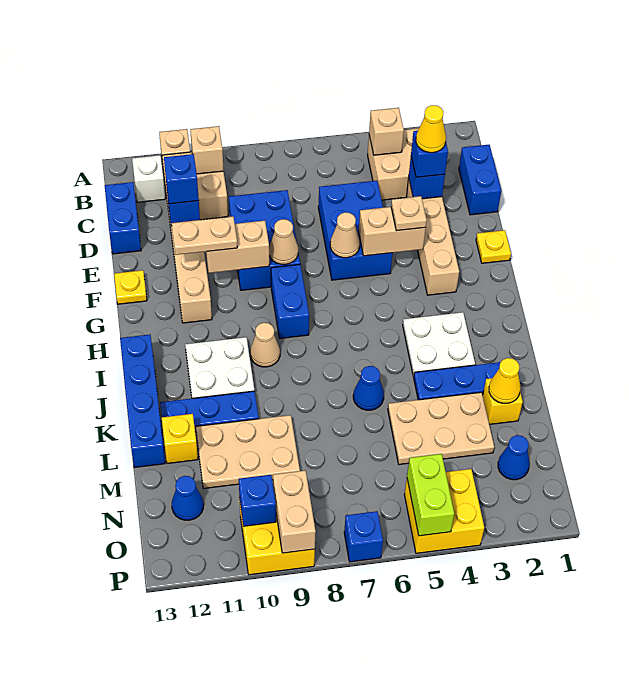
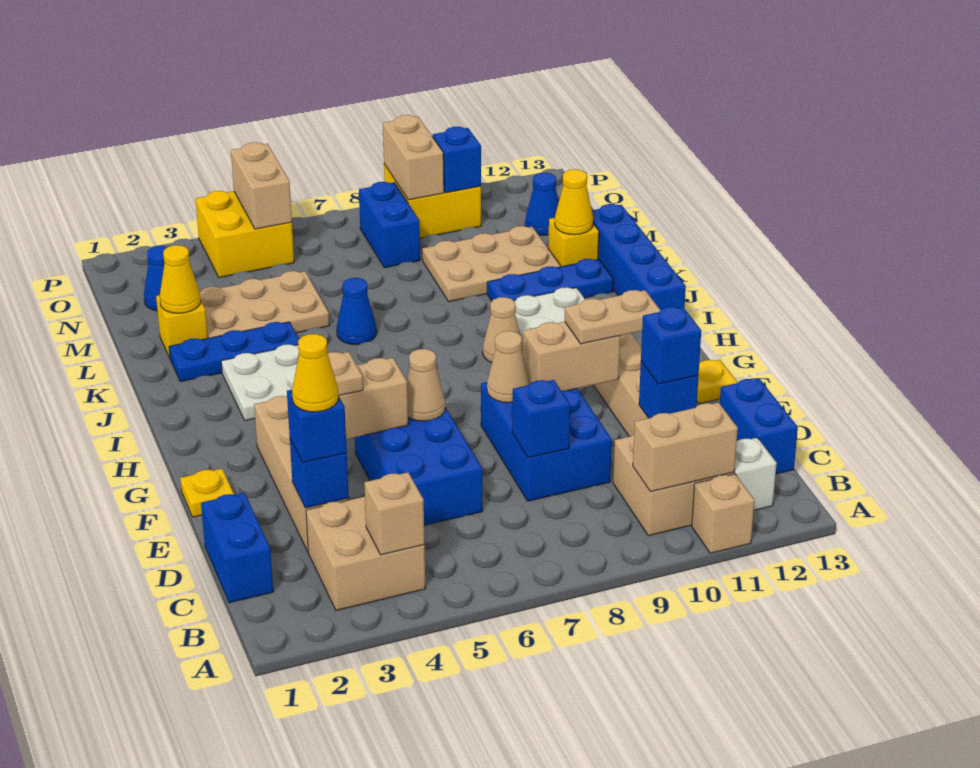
tan brick B10 level 2 -> tan brick B10:B11 level 2
blue brick G8:H8 level 1 -> blue brick N8:O8 level 1
none -> yellow cone L12 level 2
lime brick O5:P5 level 2 -> tan brick O5:P5 level 2
blue brick P7 level 1 -> blue brick D8 level 2

